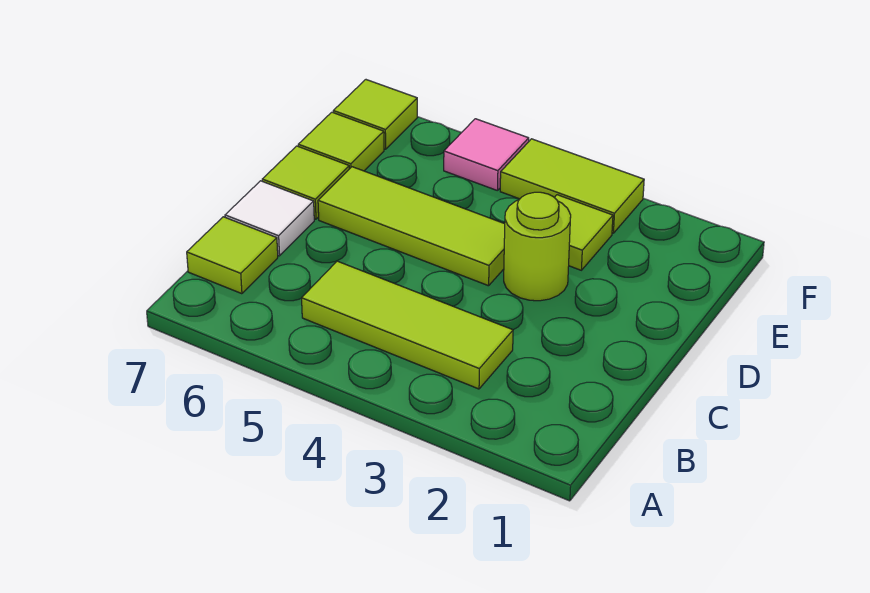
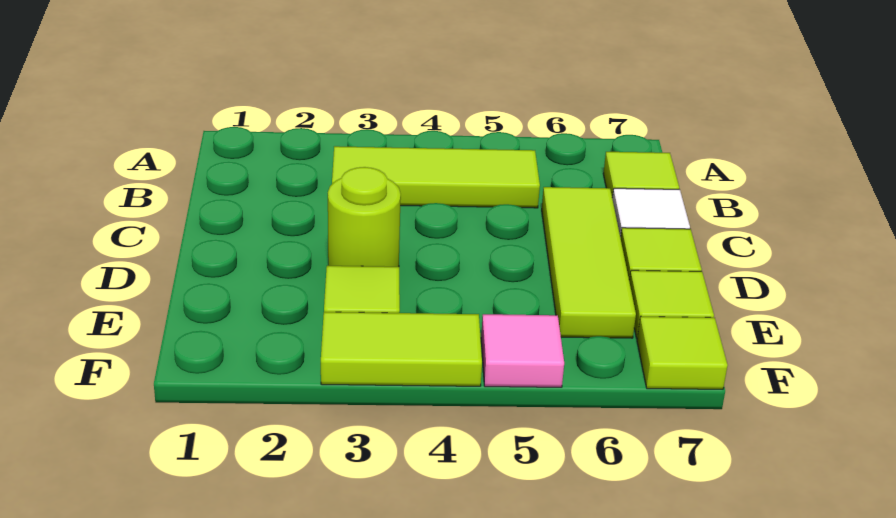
lime tile D4:D6 level 1 -> lime tile C6:E6 level 1

